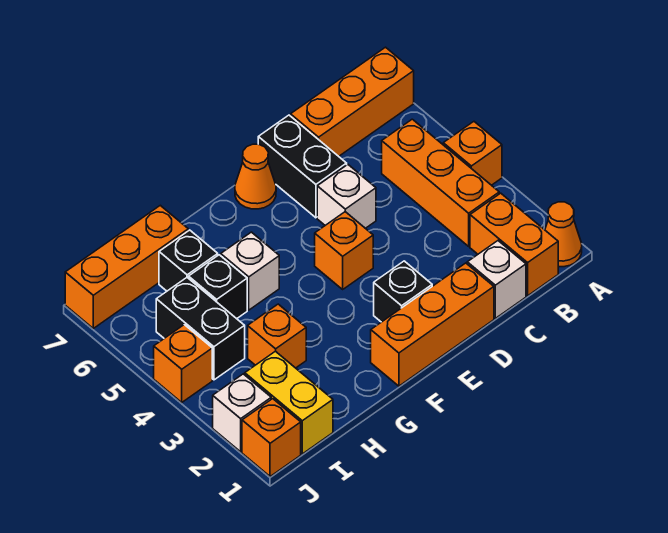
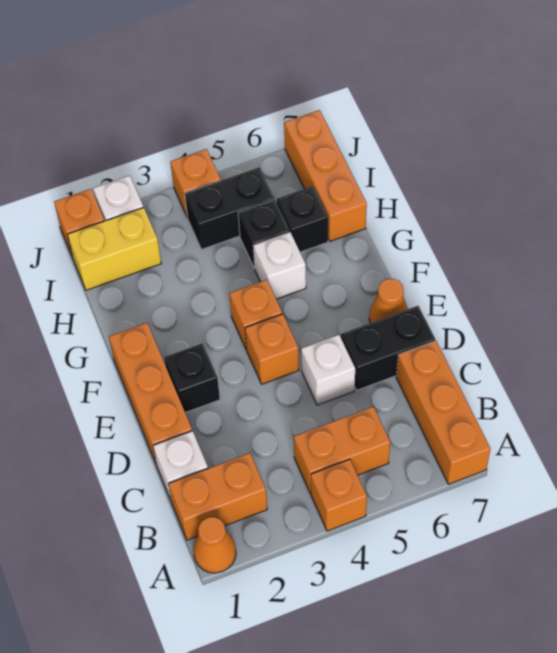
orange brick B3:B5 level 1 -> orange brick B4:B5 level 1
orange brick H3 level 1 -> orange brick F4 level 1

